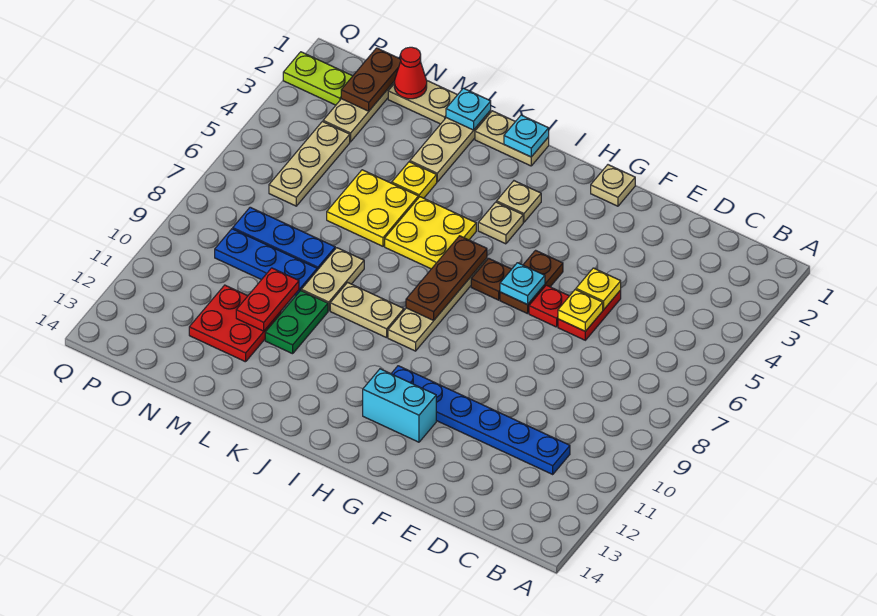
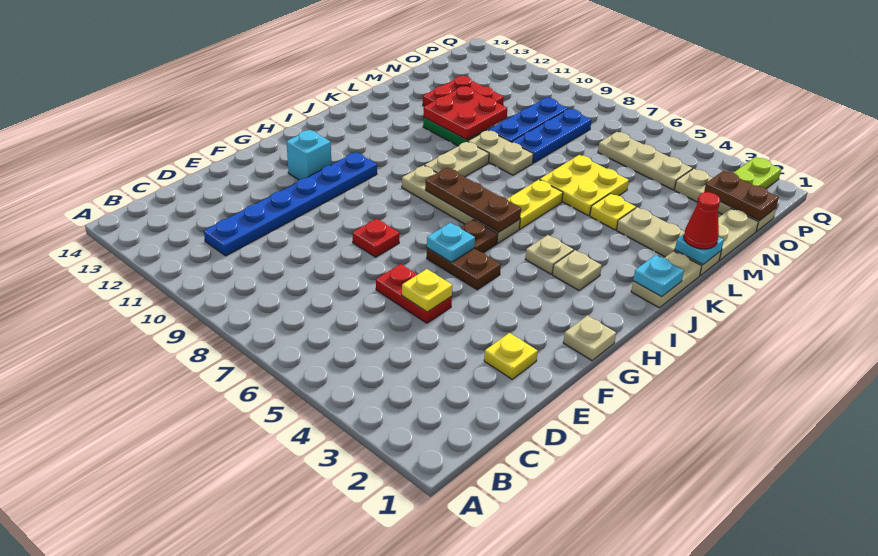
yellow plate E6 level 2 -> yellow plate E2 level 1
red plate F6 level 1 -> red plate F8 level 1
cyan brick G12:H12 level 1 -> cyan brick G12 level 1
yellow plate J5:K6 level 1 -> yellow plate J6:K6 level 1
red plate M10:M11 level 2 -> red plate L10:M11 level 2
red cone N1 level 2 -> red cone L1 level 3

